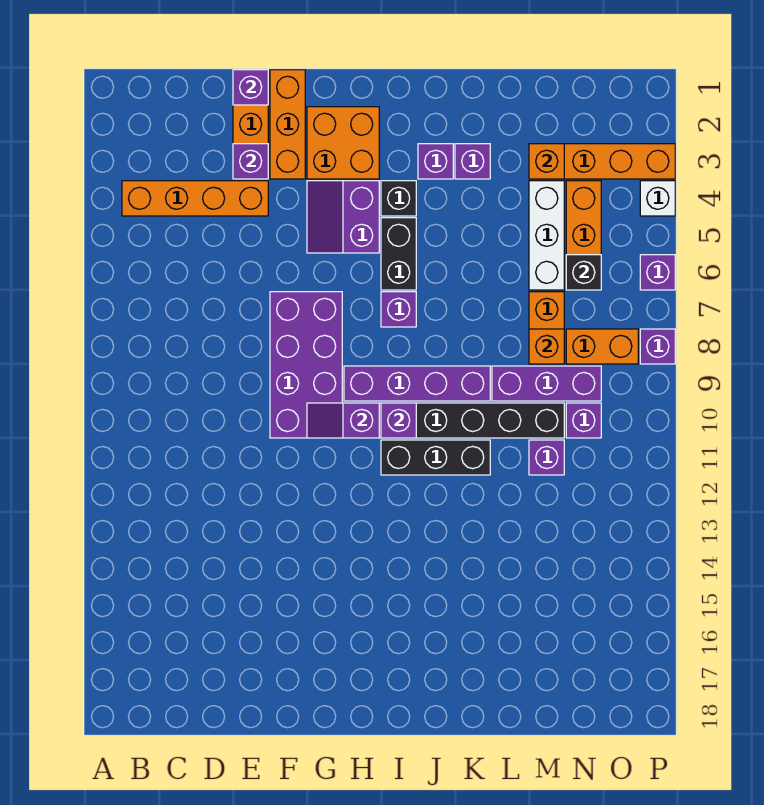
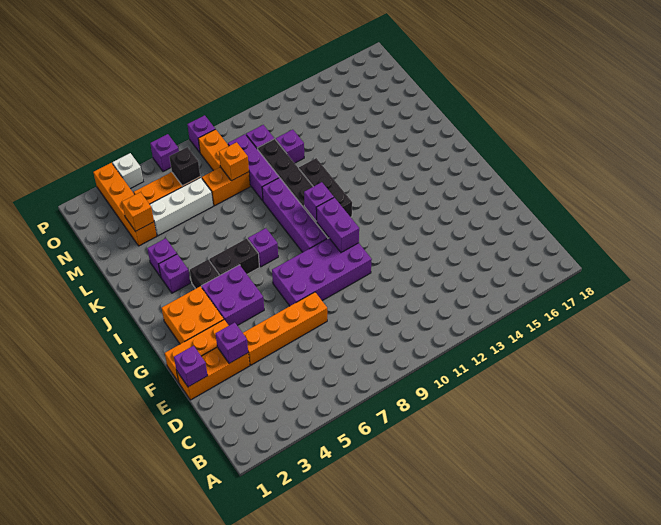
orange brick B4:E4 level 1 -> orange brick E4:E7 level 1
purple slope G4:H5 level 1 top H -> purple brick G4:H5 level 1
purple slope G10:H10 level 2 top H -> purple brick G10:H10 level 2

